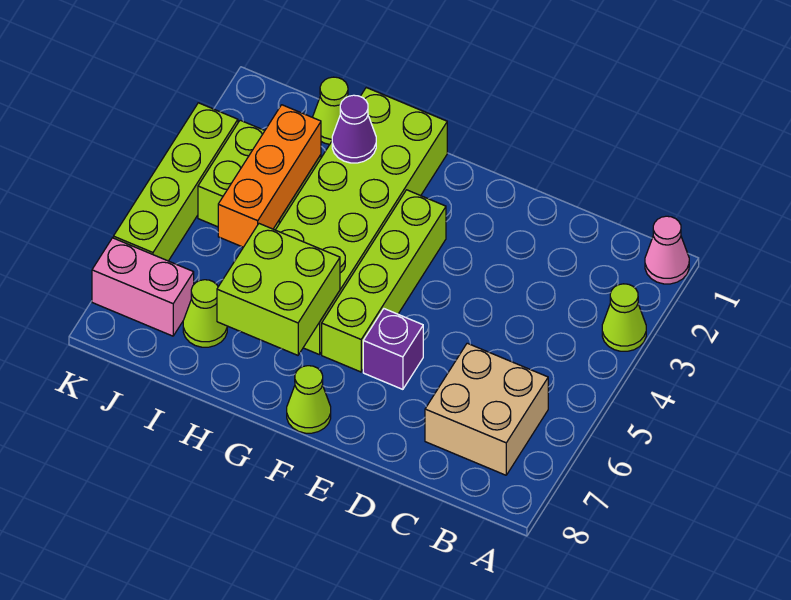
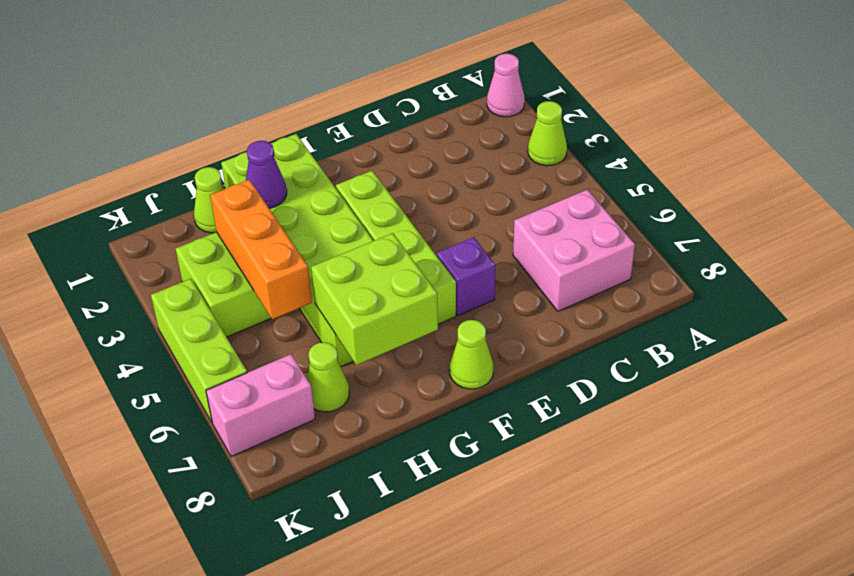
tan brick B6:C7 level 1 -> pink brick B6:C7 level 1
lime brick K3:K6 level 1 -> lime brick K4:K6 level 1

